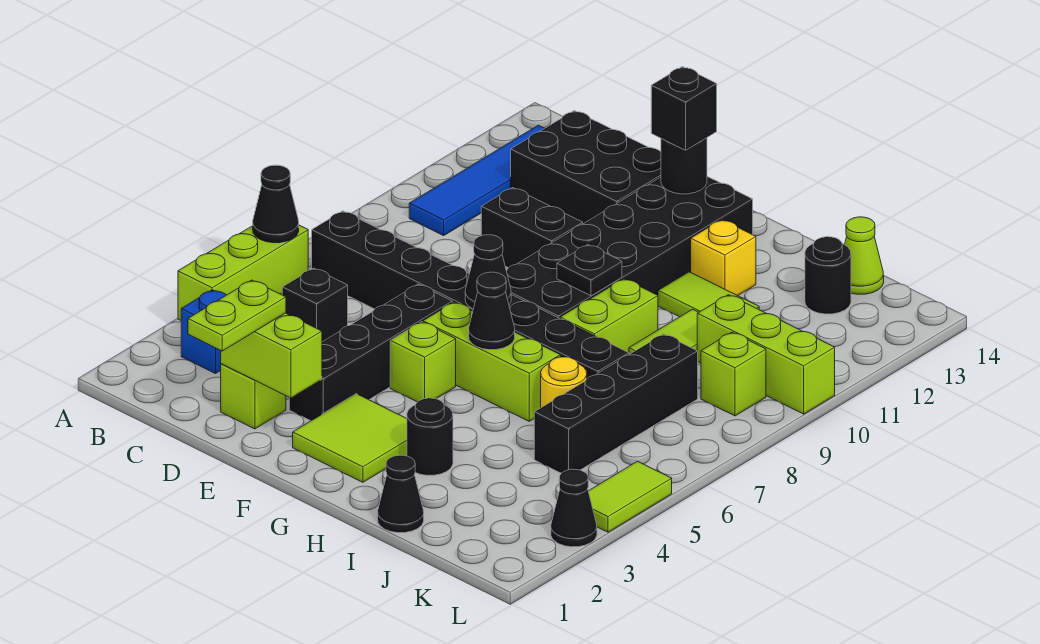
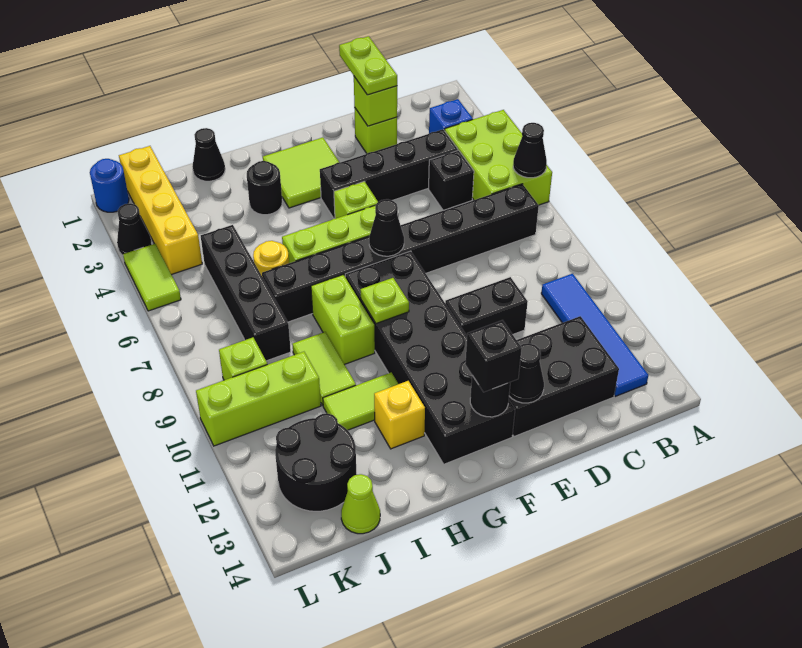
lime brick A4:A6 level 1 -> lime brick A4:B6 level 1
lime brick D2:E2 level 2 -> lime brick D2 level 2
black brick E3:E6 level 1 -> black brick C4:F4 level 1
black cone G6 level 2 -> black cone E13 level 2
black plate G9 level 2 -> lime plate G9 level 2
black round brick J13 level 1 -> black round brick J12:K13 level 1
none -> yellow brick K1:K4 level 1
none -> blue round brick L1 level 1

